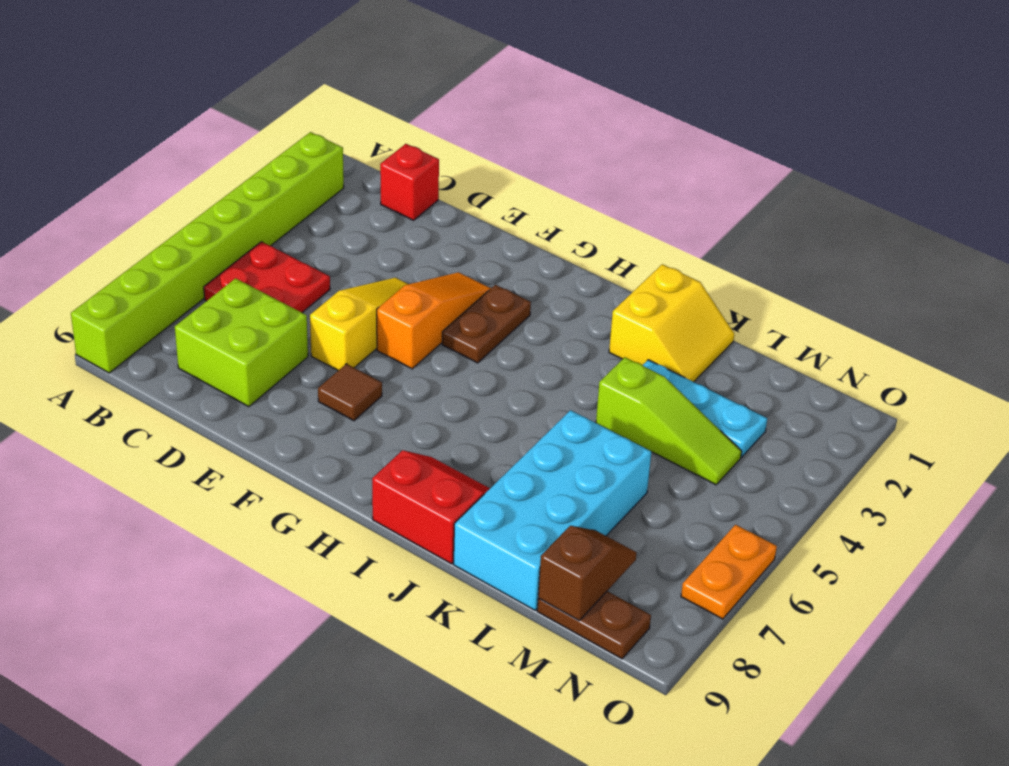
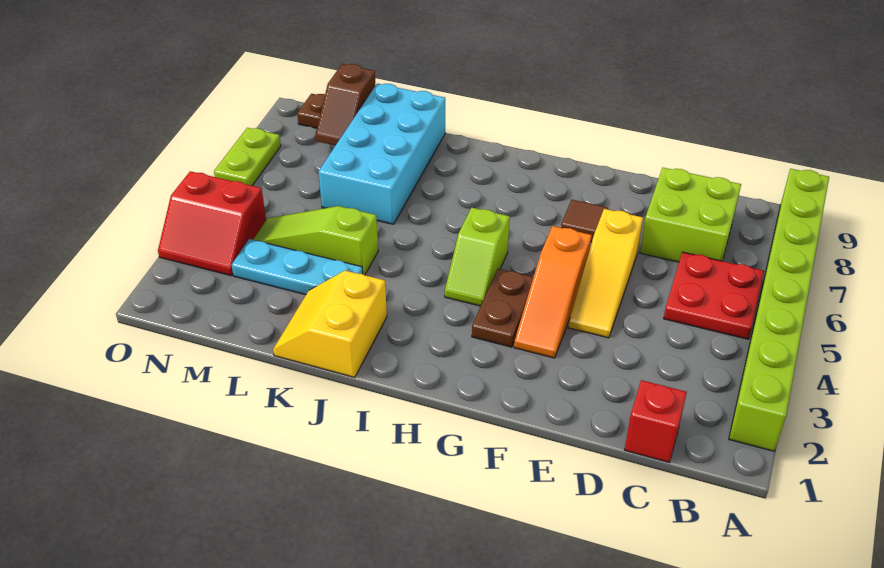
none -> lime slope H4:H5 level 1 top 5
red slope I8:J9 level 1 top 9 -> red slope N3:O4 level 1 top 4
orange plate O6:O7 level 1 -> lime plate O6:O7 level 1

